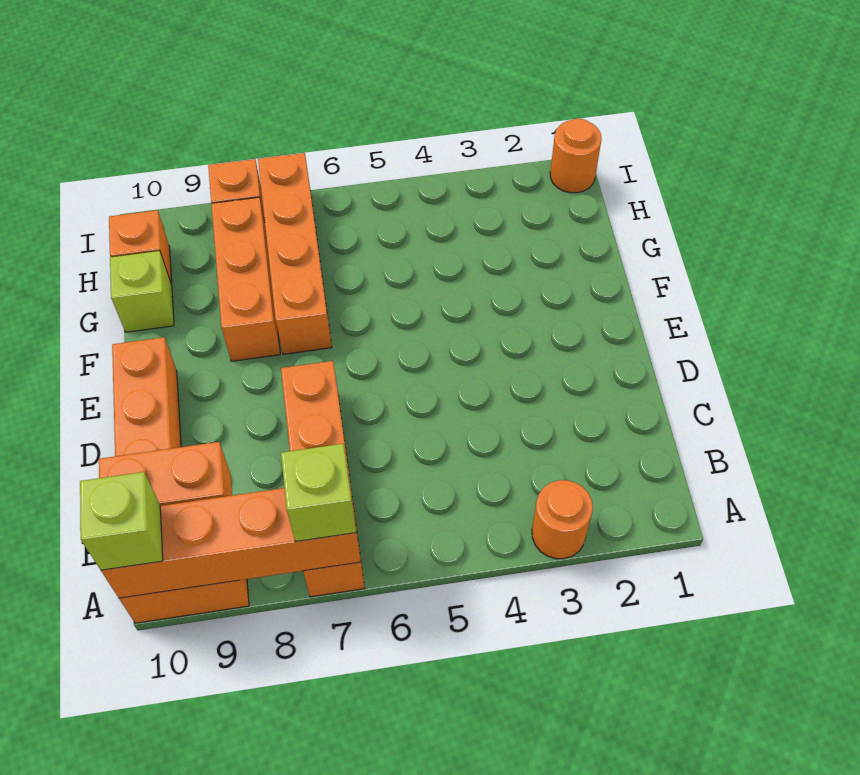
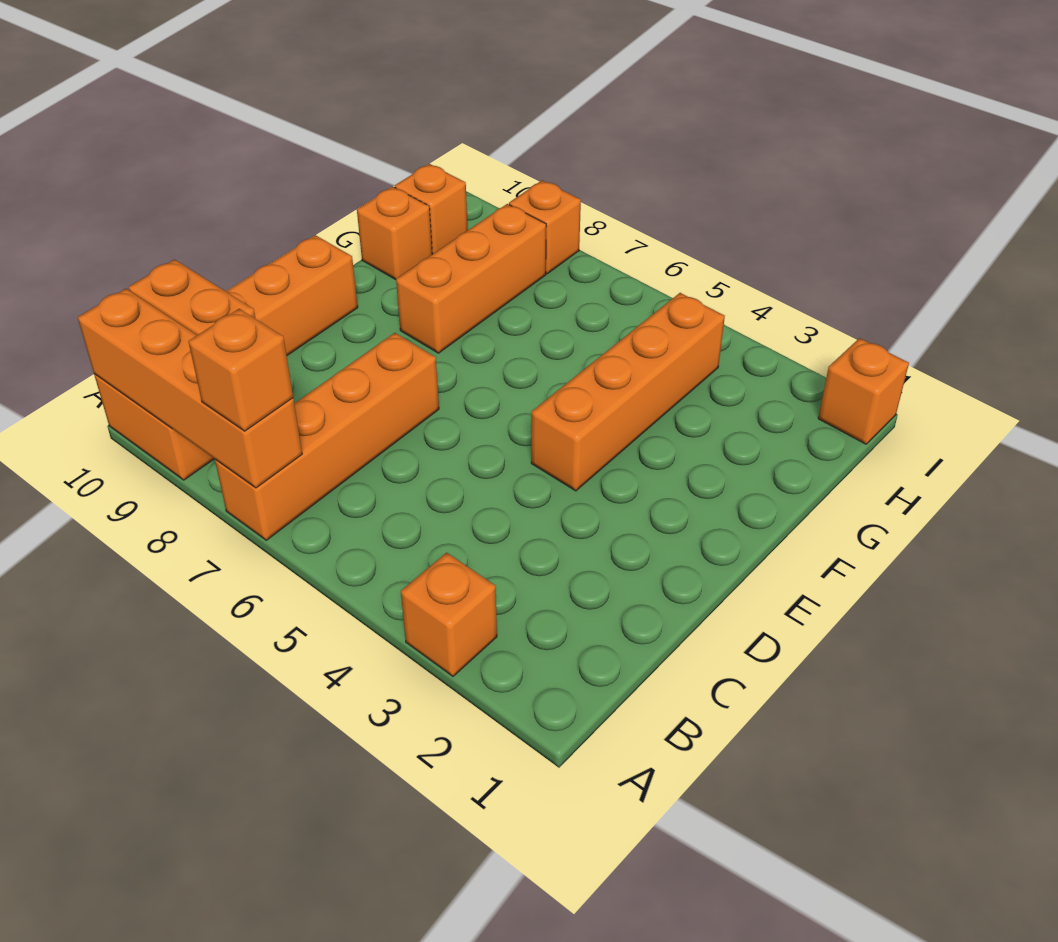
orange round brick A3 level 1 -> orange brick A3 level 1
lime brick A7 level 3 -> orange brick A7 level 3
lime brick A10 level 3 -> none
orange brick F7:I7 level 1 -> orange brick E4:H4 level 1
lime brick G10 level 1 -> orange brick G10 level 1
orange round brick I1 level 1 -> orange brick I1 level 1

